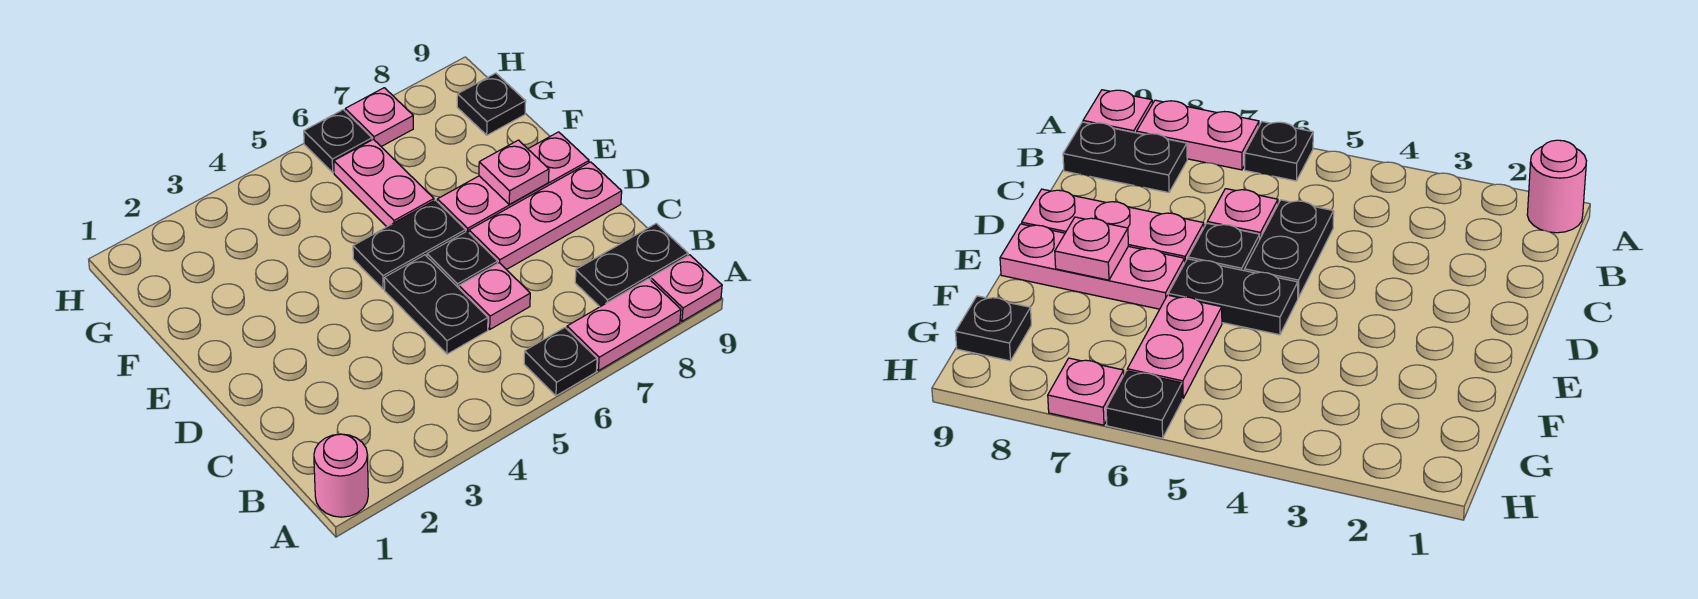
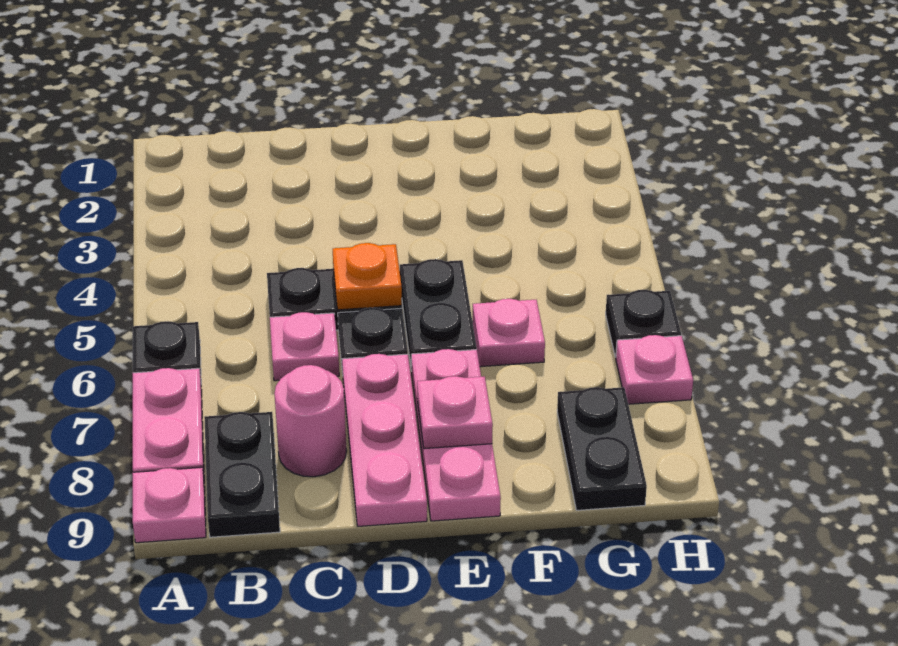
pink round brick A1 level 1 -> pink round brick C8 level 1
none -> orange plate D5 level 2
pink plate F6:G6 level 1 -> pink plate F6 level 1
black plate G9 level 1 -> black plate G8:G9 level 1

